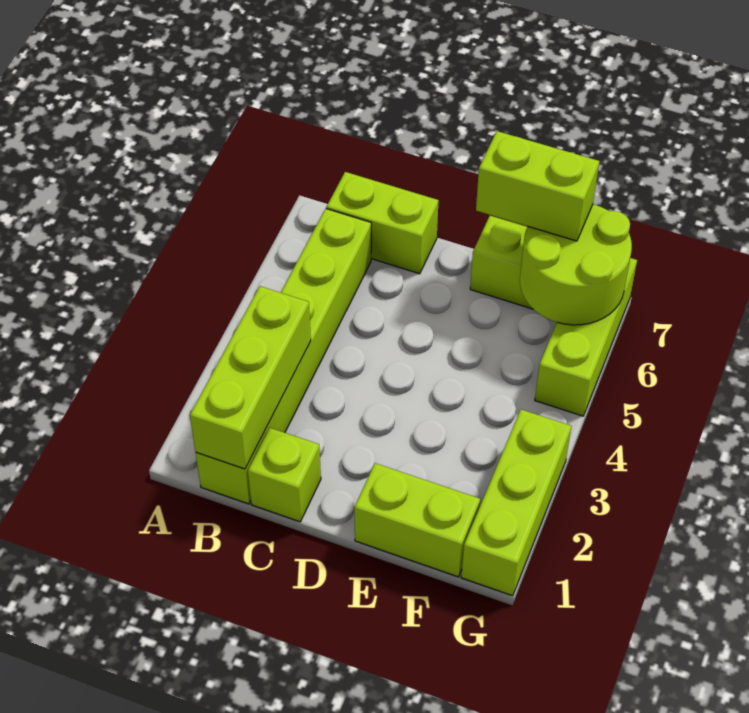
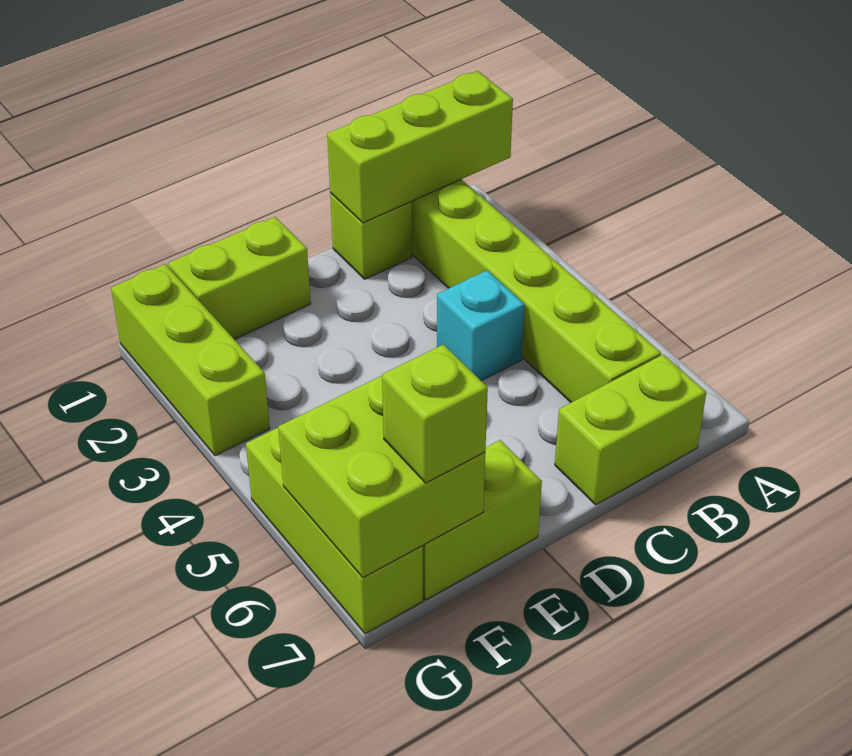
lime brick B1:B3 level 2 -> lime brick A1:C1 level 2
none -> cyan brick C4 level 1
lime brick E7:F7 level 3 -> lime brick F7 level 3
lime round brick F6:G7 level 2 -> lime brick F6:G7 level 2

